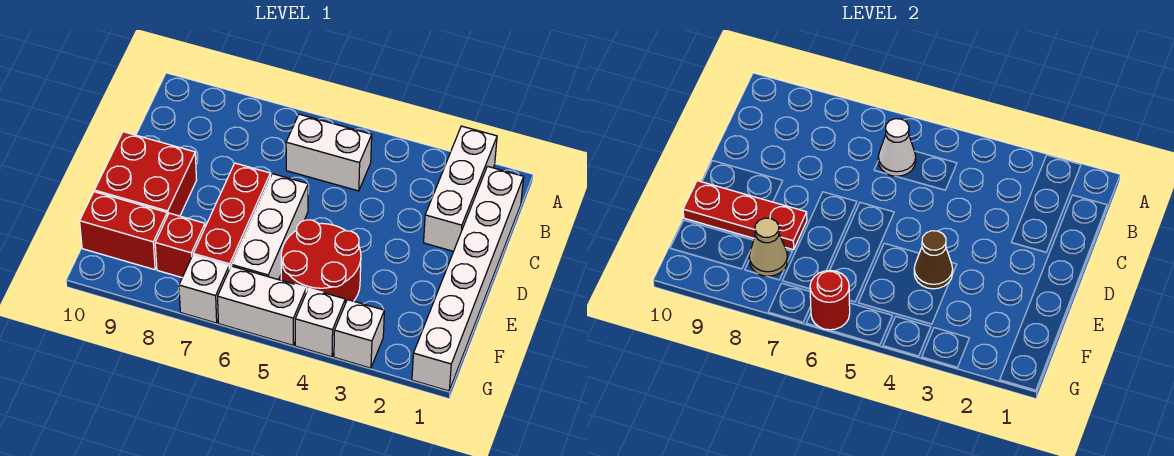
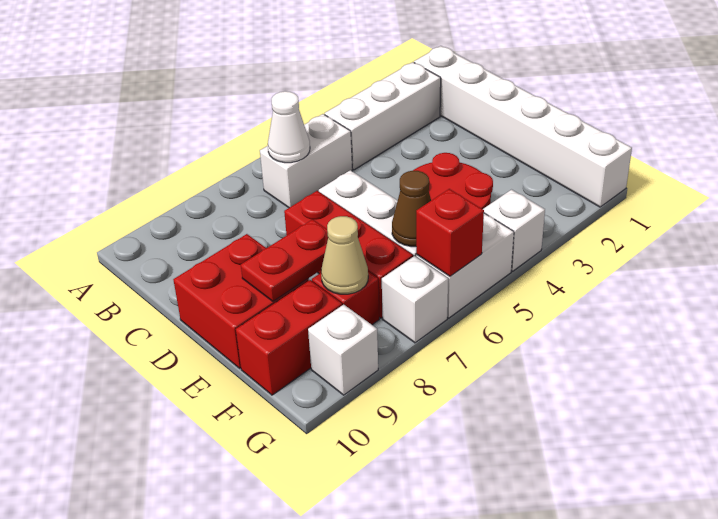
white brick A2:C2 level 1 -> white brick B2:B4 level 1
brown cone E4 level 2 -> brown cone F6 level 2
red plate E8:E10 level 2 -> red plate E8:E9 level 2
white brick G3 level 1 -> white brick G9 level 1
red round brick G6 level 2 -> red brick G6 level 2

